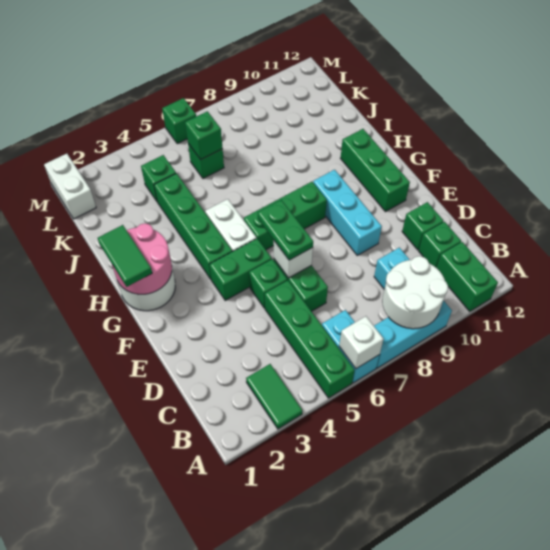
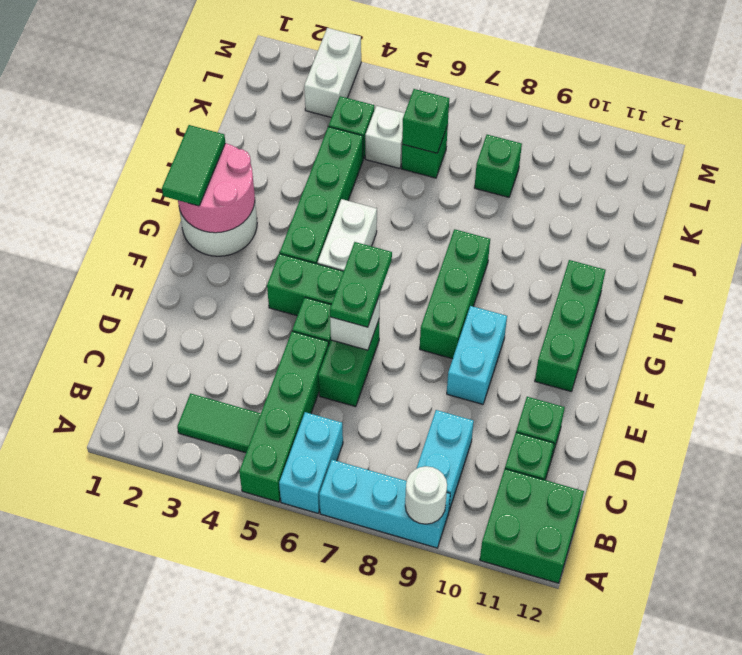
green tile A3:B3 level 1 -> green tile B3:B4 level 1
white brick A6 level 2 -> white brick K5 level 1
white round brick A8:B9 level 2 -> white round brick A9 level 2
green brick A11:B11 level 1 -> green brick A11:B12 level 1
cyan brick E9:G9 level 1 -> cyan brick E9:F9 level 1
green brick G6:G8 level 1 -> green brick F8:H8 level 1
white brick L1:M1 level 1 -> white brick L3:M3 level 1
green brick M6 level 1 -> green brick K8 level 1

